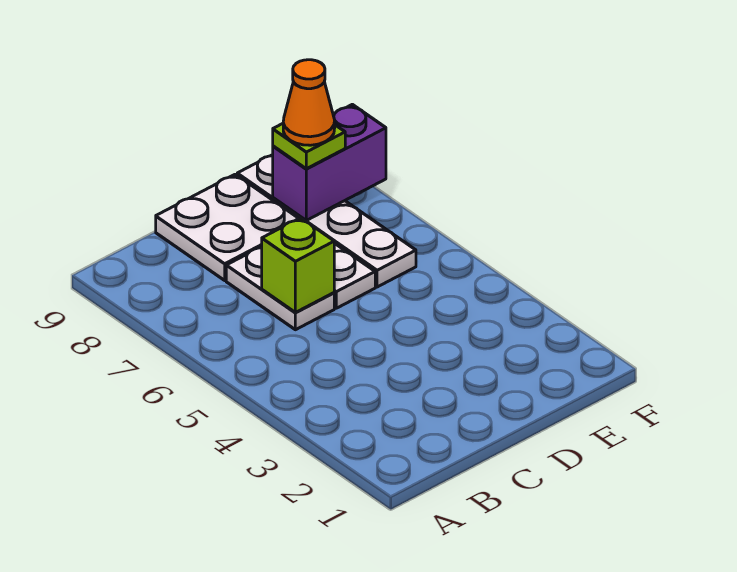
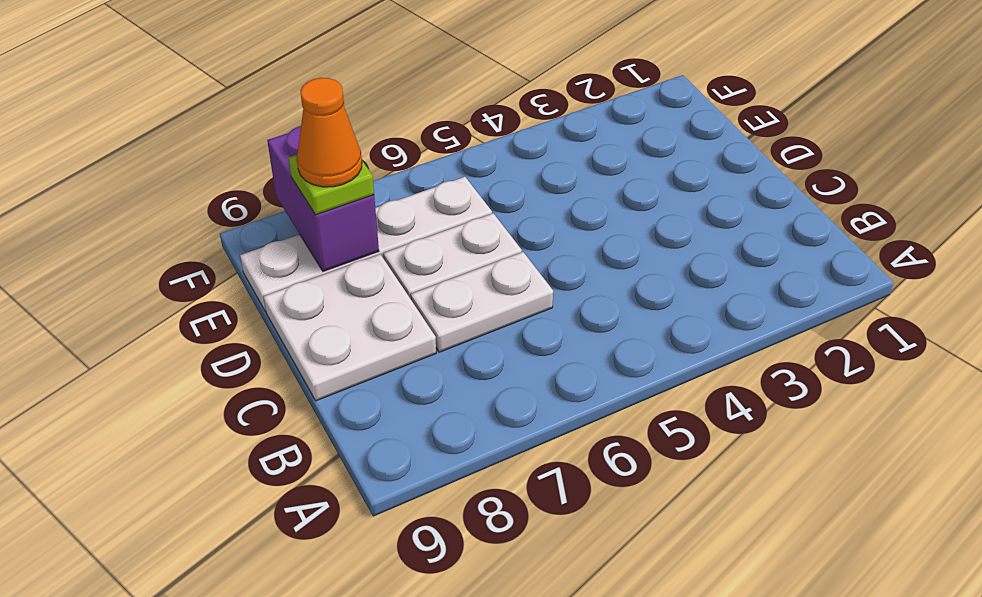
lime brick C6 level 2 -> none

